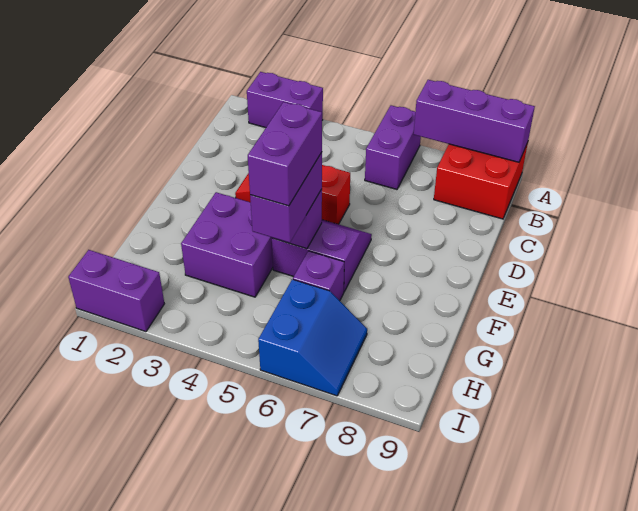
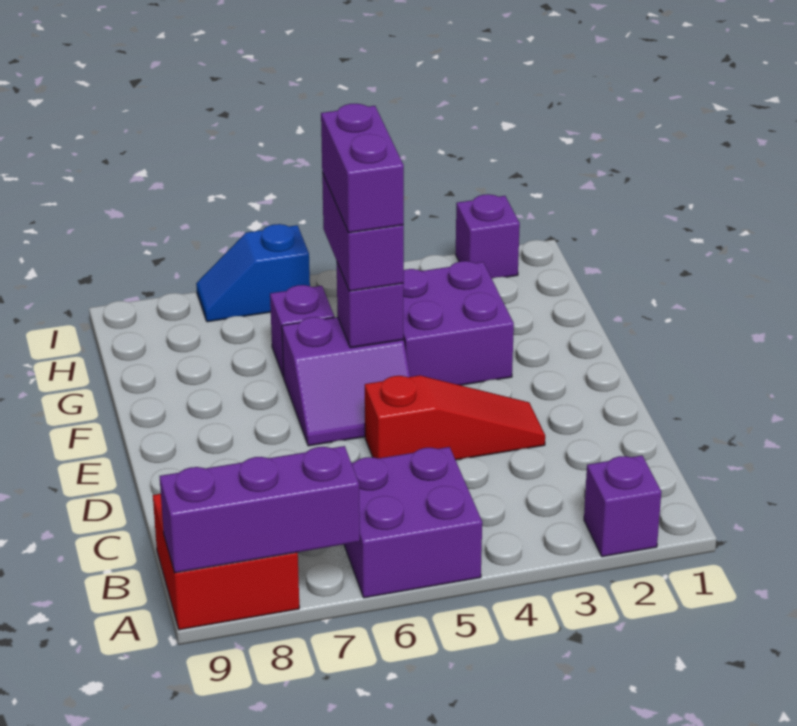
purple brick A2:A3 level 1 -> purple brick A2 level 1
purple brick A6:B6 level 1 -> purple brick A5:B6 level 1
blue slope H6:I7 level 1 top 6 -> blue slope I6:I7 level 1 top 6
purple brick I1:I2 level 1 -> purple brick I2 level 1

